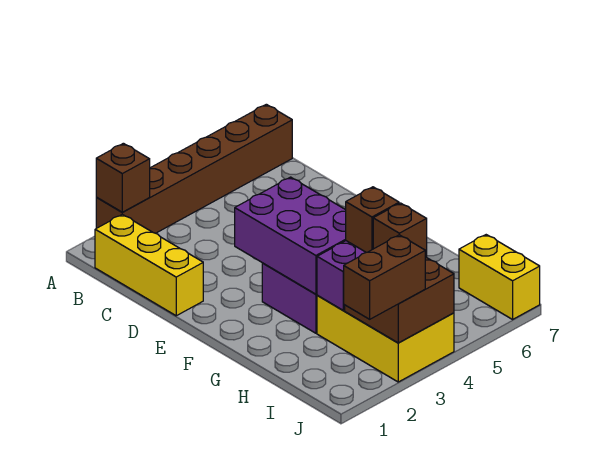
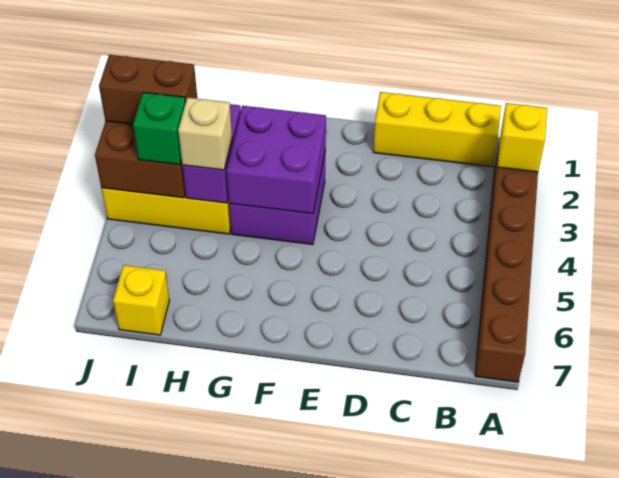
brown brick A2 level 2 -> yellow brick A2 level 2
purple brick E3:G4 level 2 -> purple brick F3:G4 level 2
brown brick H4 level 3 -> tan brick H4 level 3
brown brick I4 level 3 -> green brick I4 level 3
yellow brick I7:J7 level 1 -> yellow brick I7 level 1
brown brick J2:J3 level 3 -> brown brick I3:J3 level 3

